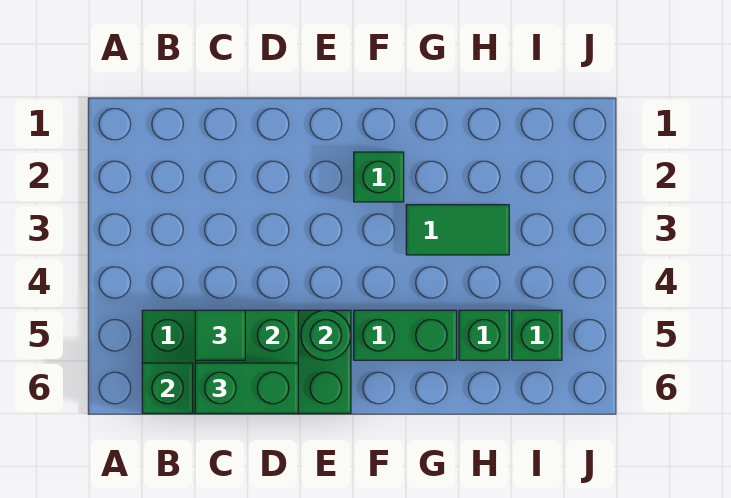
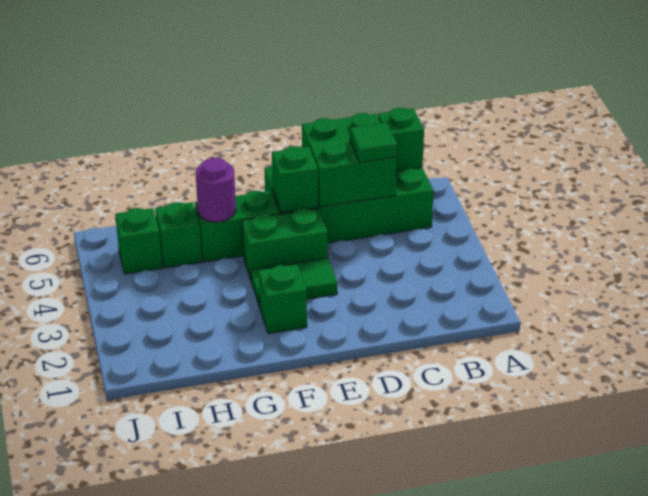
green brick C6:D6 level 3 -> green brick E4:F4 level 1
green round brick E5 level 2 -> green brick E5 level 2
green tile G3:H3 level 1 -> green tile E3:F3 level 1
none -> purple round brick G5 level 2

